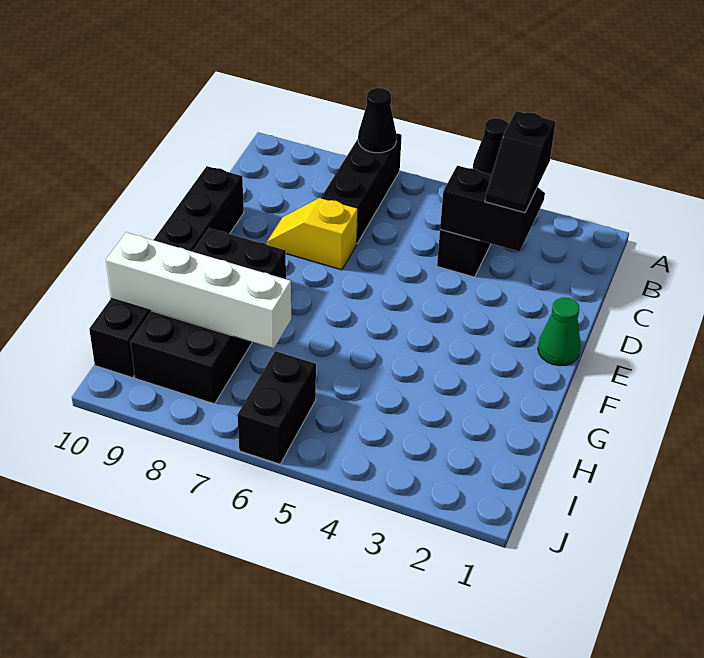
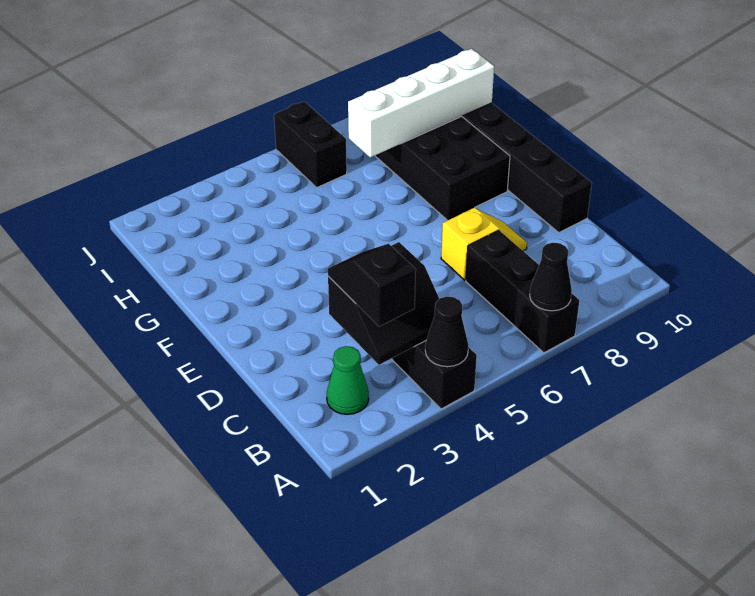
green cone E1 level 1 -> green cone B2 level 1

